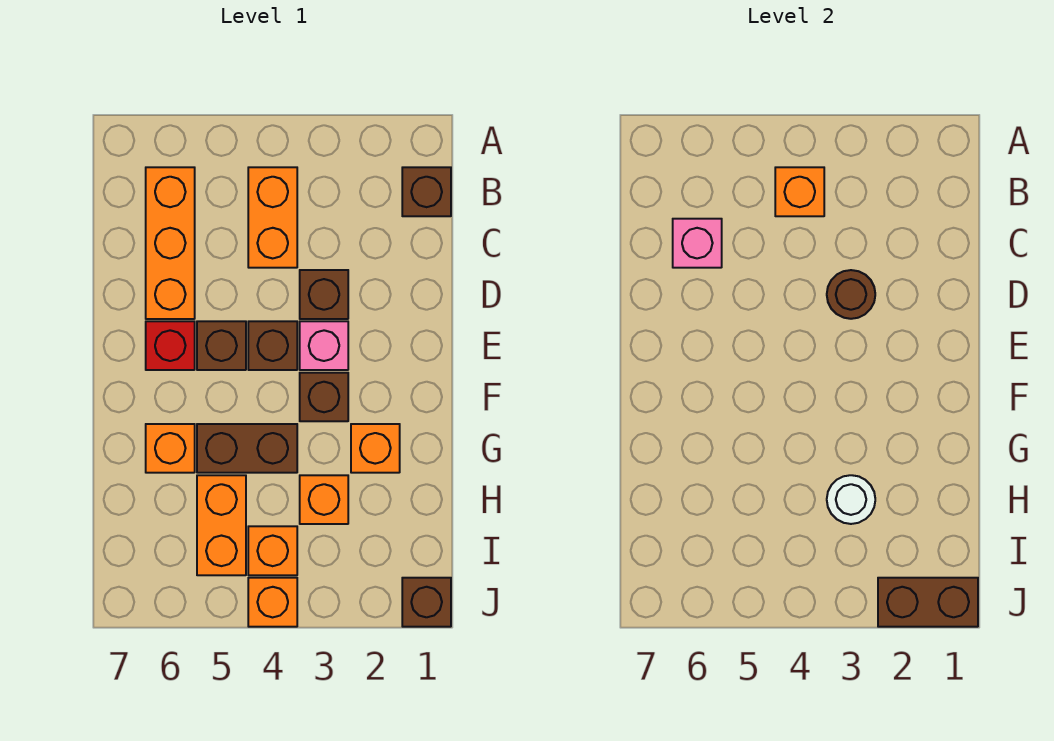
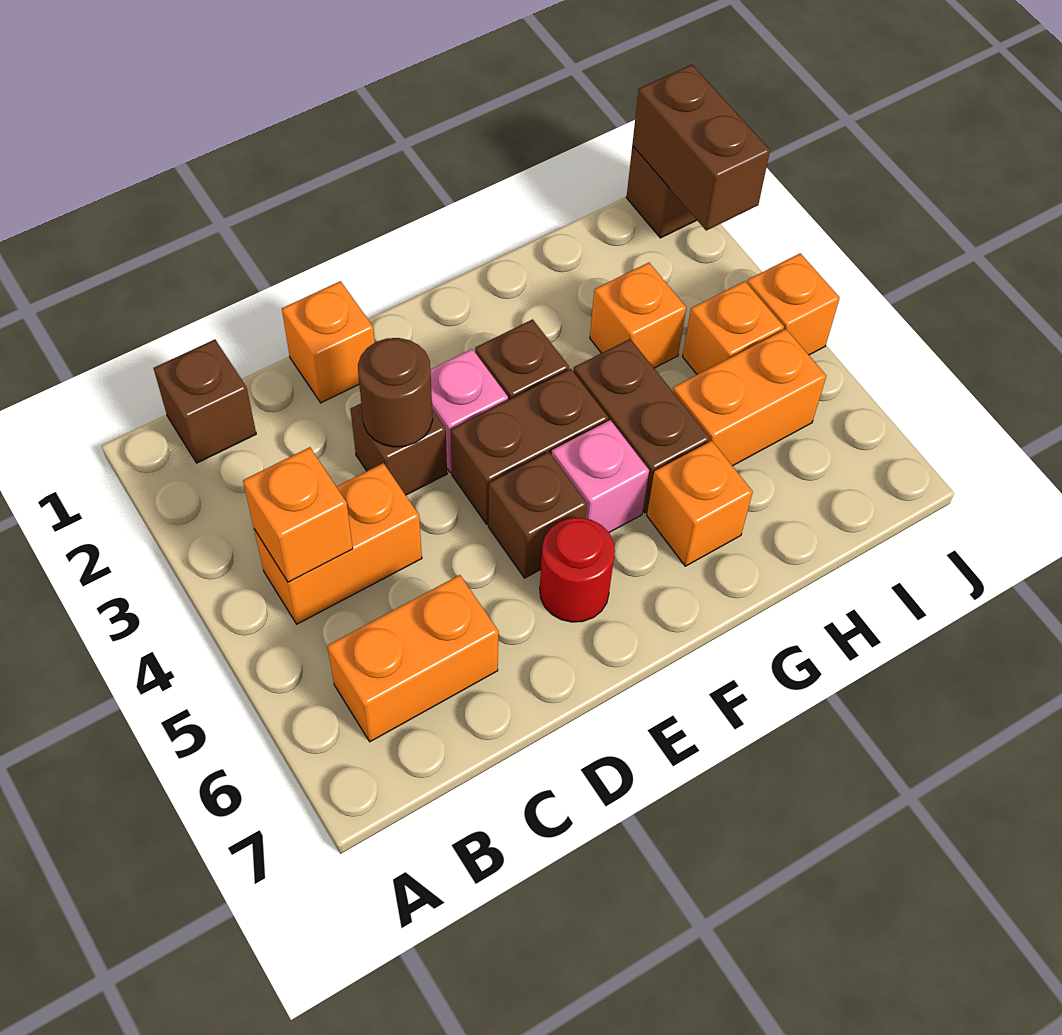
orange brick B6:D6 level 1 -> orange brick B6:C6 level 1
pink brick C6 level 2 -> pink brick F5 level 1
brown brick E4 level 1 -> brown brick E4:F4 level 1
red brick E6 level 1 -> red round brick E6 level 1
orange brick G2 level 1 -> orange brick D1 level 1
white round brick H3 level 2 -> none

